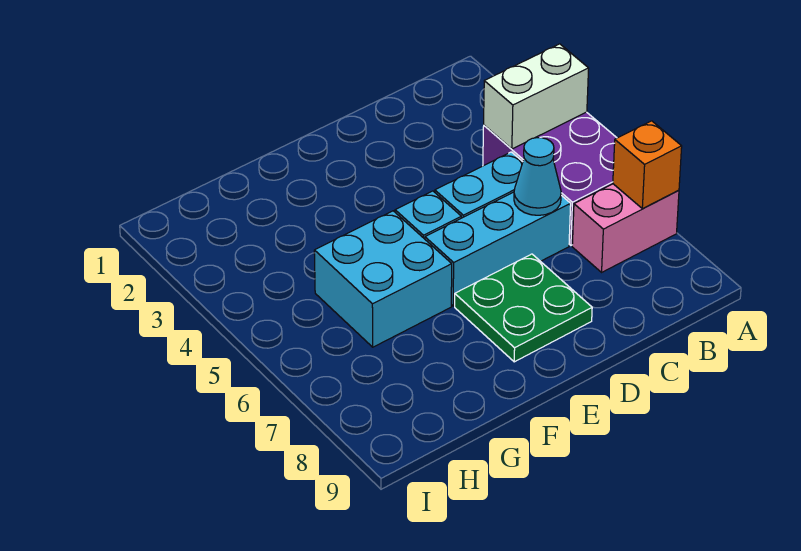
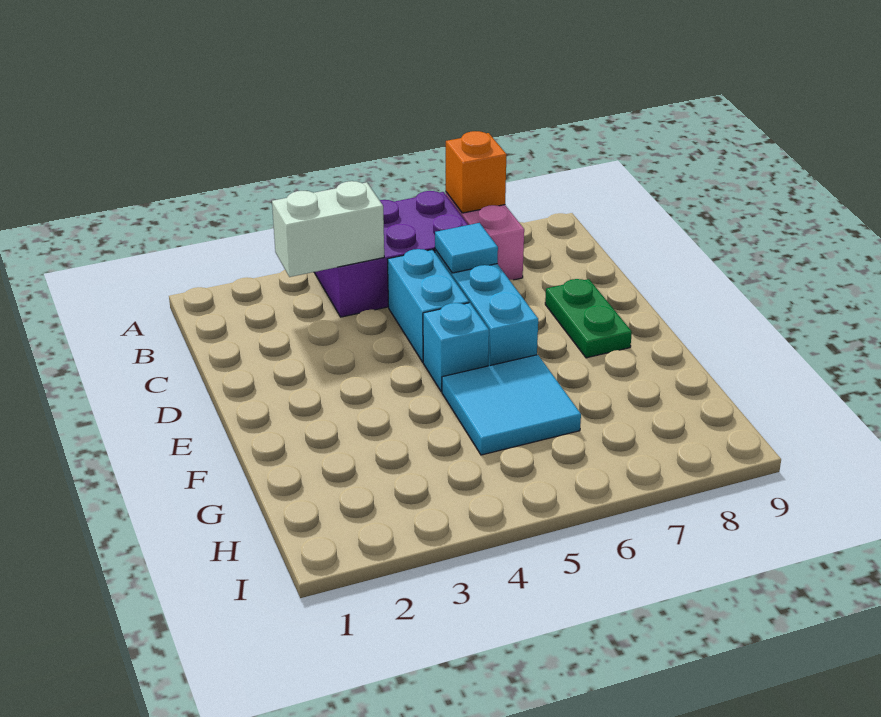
white brick A4:B4 level 2 -> white brick B3:B4 level 2
cyan cone C6 level 2 -> cyan tile C6 level 2
green plate D7:E8 level 1 -> green plate D8:E8 level 1
cyan brick F5:G6 level 1 -> cyan tile F5:G6 level 1

